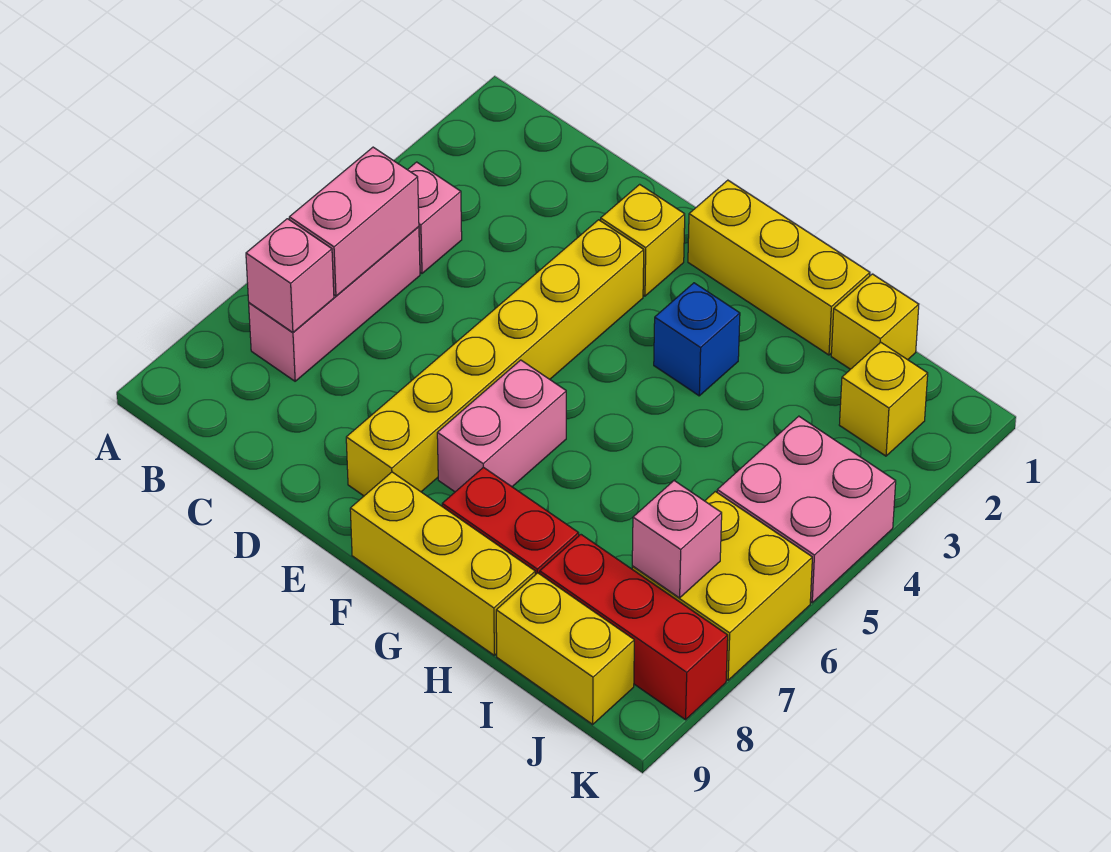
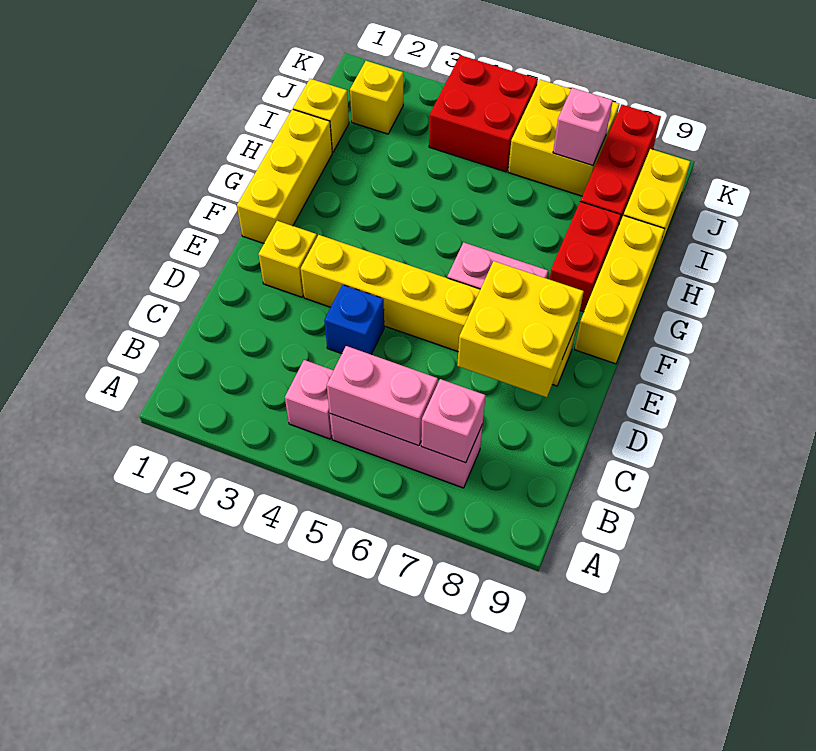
none -> yellow brick D7:E8 level 2
blue brick G3 level 1 -> blue brick D4 level 1
pink brick J4:K5 level 1 -> red brick J4:K5 level 1

